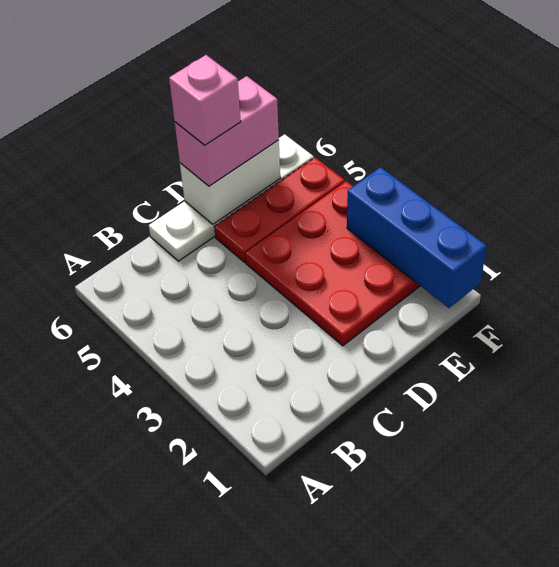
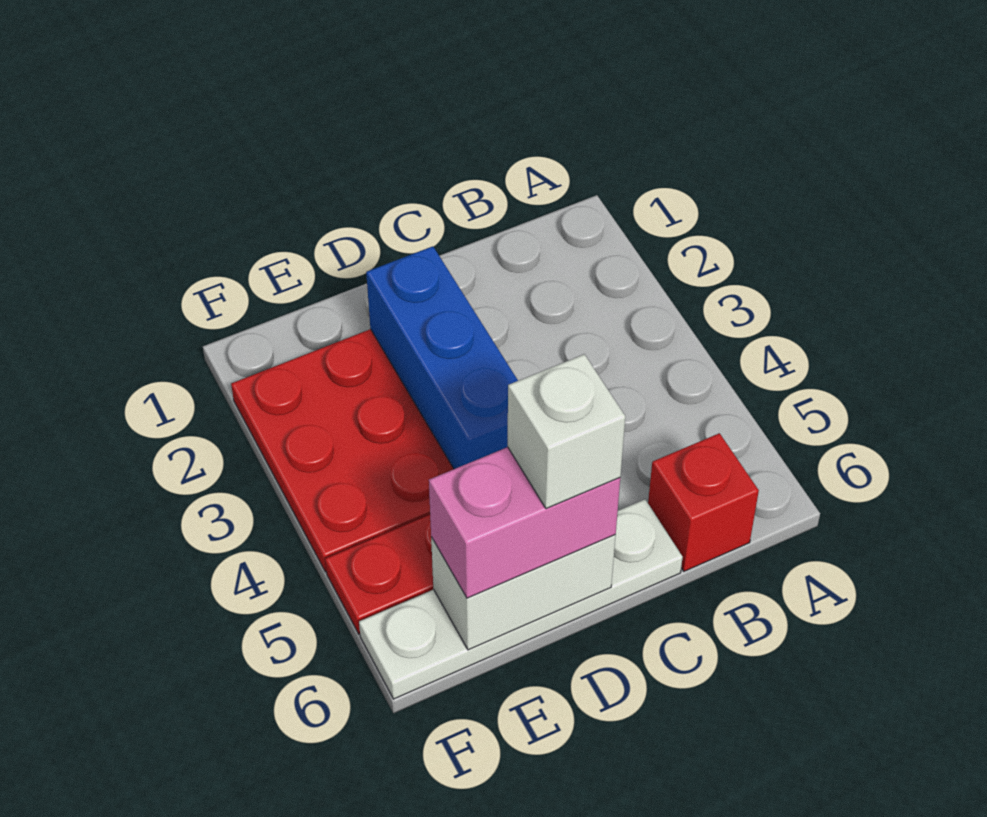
none -> red brick B6 level 1
pink brick D6 level 4 -> white brick D6 level 4
blue brick F1:F3 level 2 -> blue brick D2:D4 level 2

